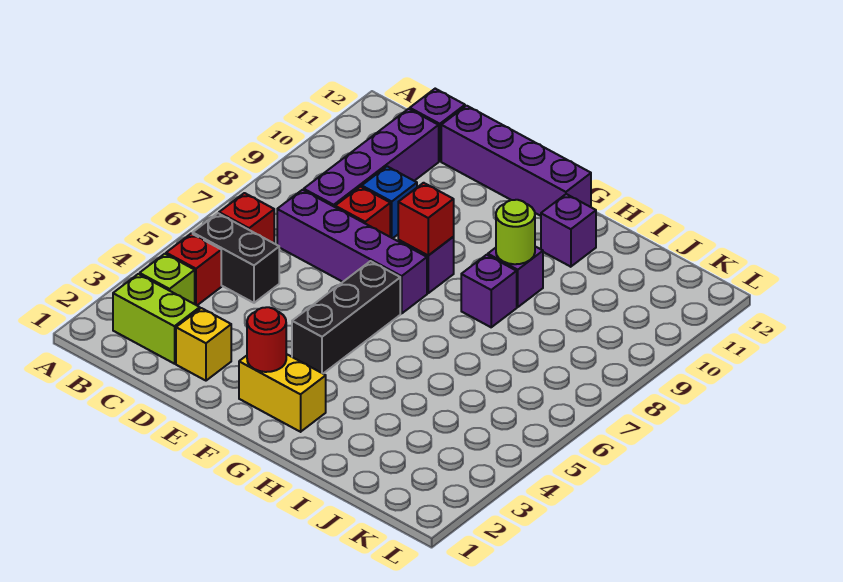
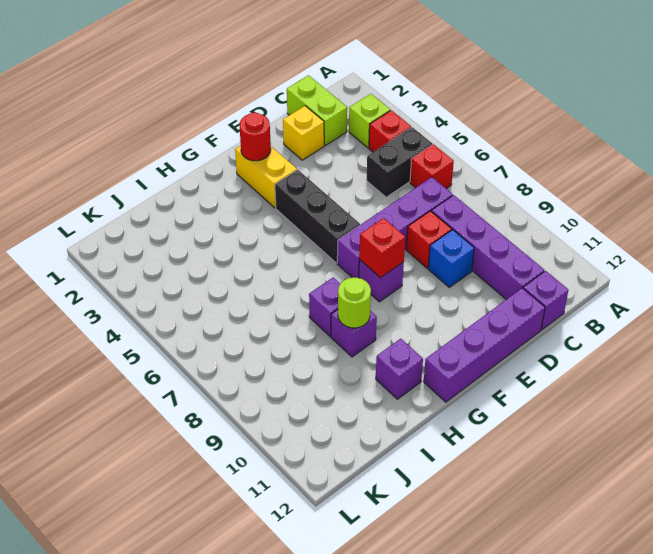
lime brick B2:C2 level 1 -> lime brick C1:C2 level 1
yellow brick F2:G2 level 1 -> yellow brick F2:F3 level 1

